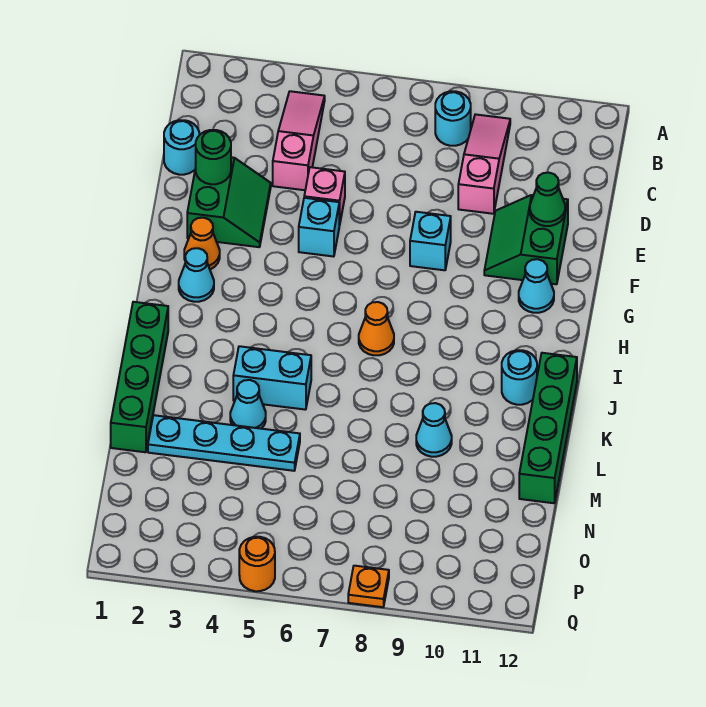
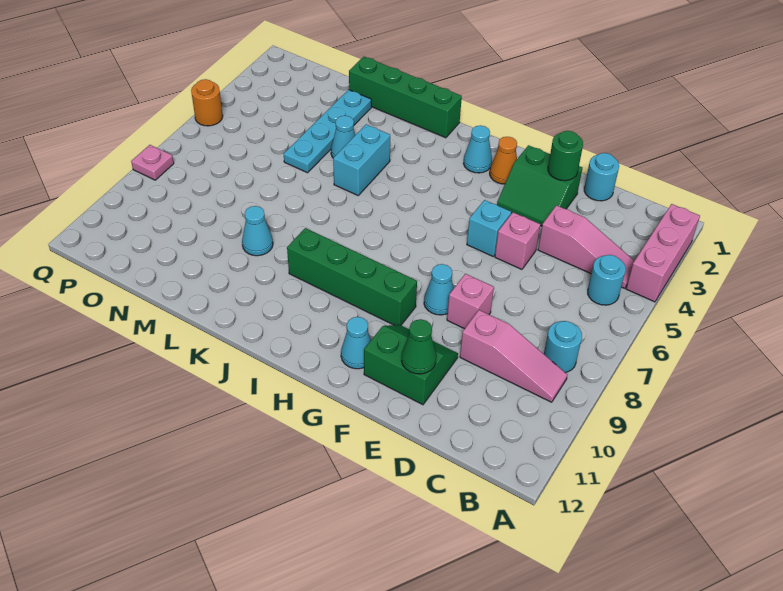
none -> pink brick A2:A4 level 1
none -> pink brick E8 level 1
cyan brick F8 level 1 -> cyan cone F8 level 1
orange cone I7 level 1 -> none
cyan round brick J11 level 1 -> cyan round brick B5 level 1
green brick J12:M12 level 1 -> green brick G9:J9 level 1
orange plate Q8 level 1 -> pink plate Q8 level 1

